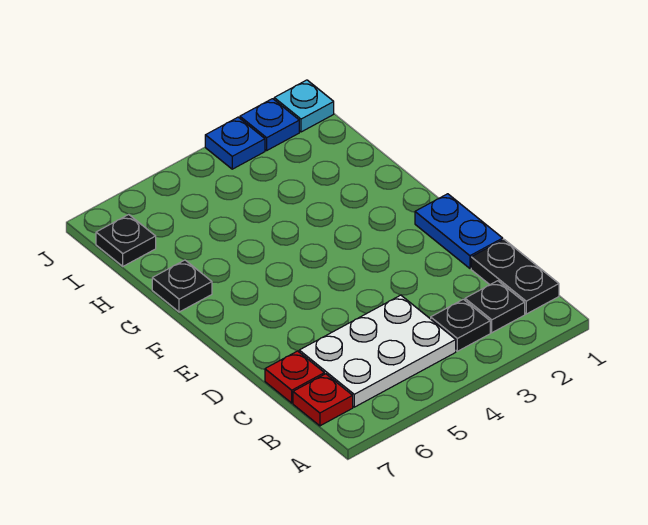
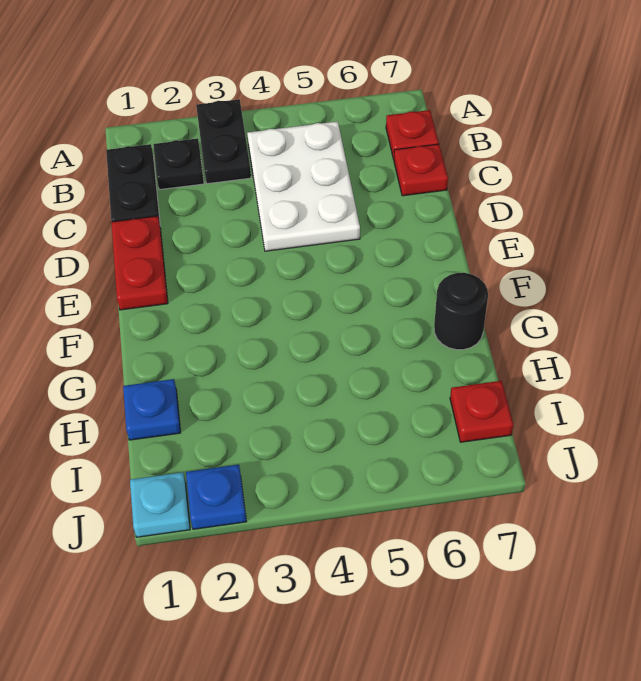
black plate B3 level 1 -> black plate A3:B3 level 1
white plate B4:C6 level 1 -> white plate B4:D5 level 1
blue plate D1:E1 level 1 -> red plate D1:E1 level 1
black plate G7 level 1 -> black round brick G7 level 1
black plate I7 level 1 -> red plate I7 level 1
blue plate J3 level 1 -> blue plate H1 level 1

